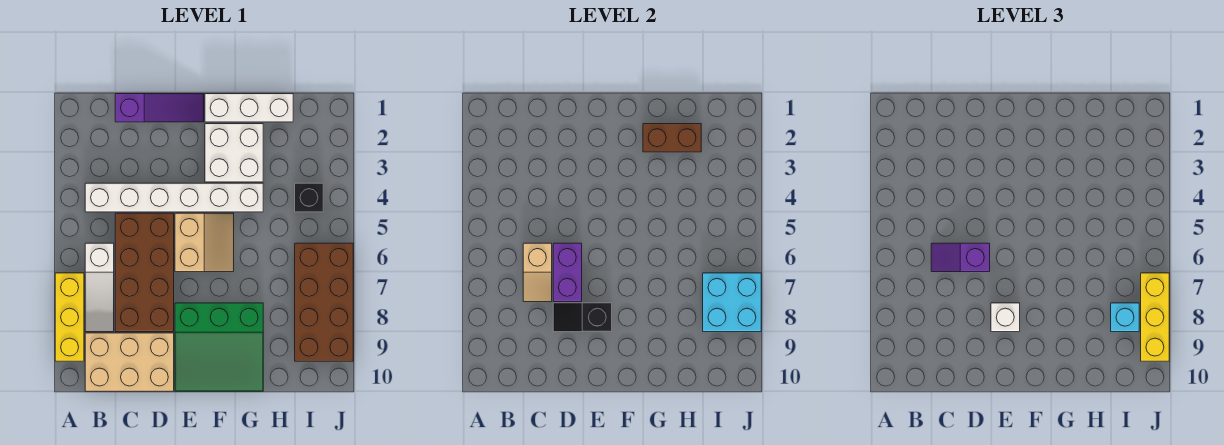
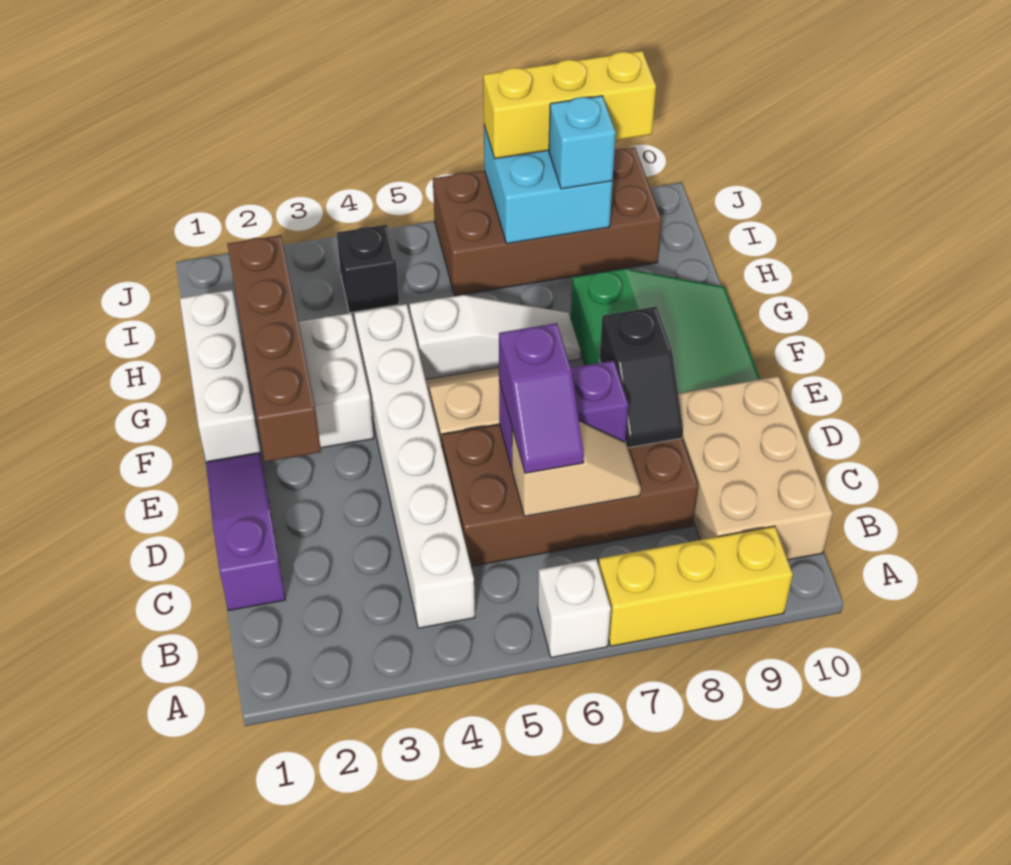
white slope B6:B8 level 1 top 6 -> white slope G5:G7 level 1 top 5
white brick E8 level 3 -> white brick A6 level 1
brown brick G2:H2 level 2 -> brown brick E2:H2 level 2

